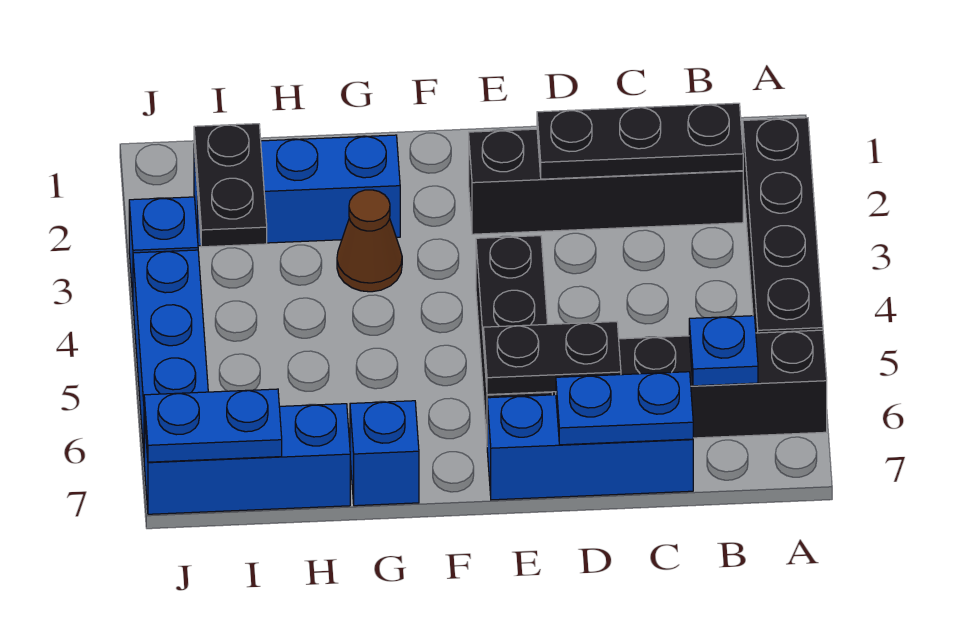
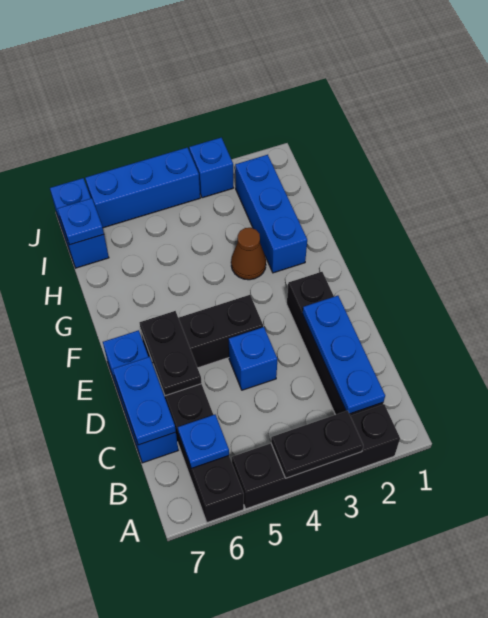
black plate B2:D2 level 2 -> blue plate B2:D2 level 2
blue brick G7 level 1 -> blue brick D4 level 1
blue brick H7:J7 level 1 -> blue brick I7:J7 level 1
black plate I2:I3 level 2 -> black plate A3:A4 level 2
blue plate I7:J7 level 2 -> blue plate I7 level 2

